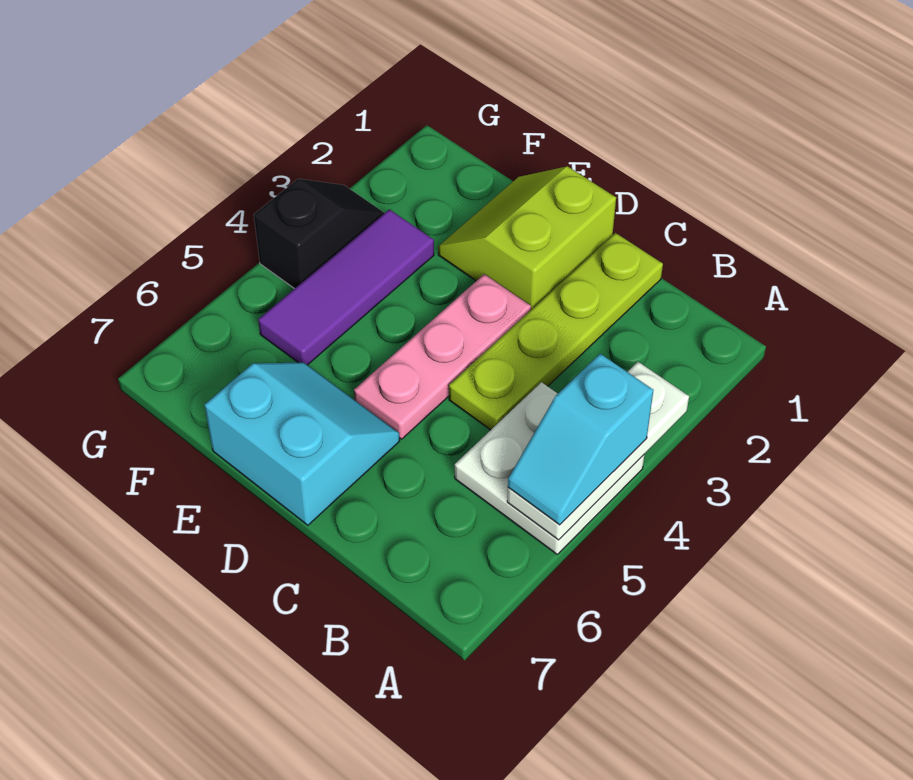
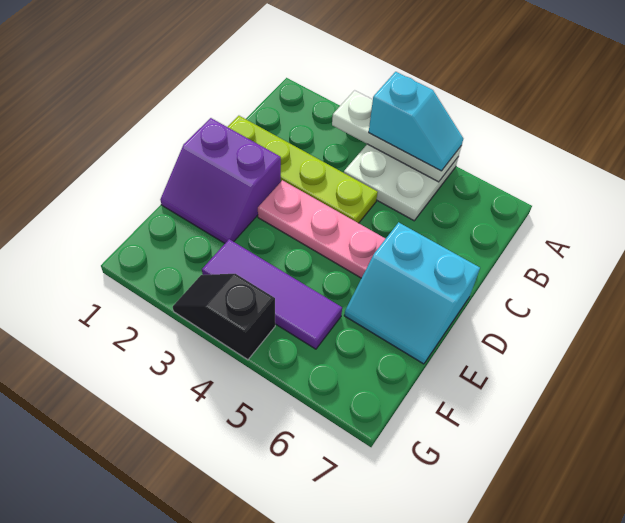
lime slope D1:E2 level 1 top D -> purple slope D1:E2 level 1 top D
cyan slope D6:E7 level 1 top 7 -> cyan slope D6:E7 level 1 top D

